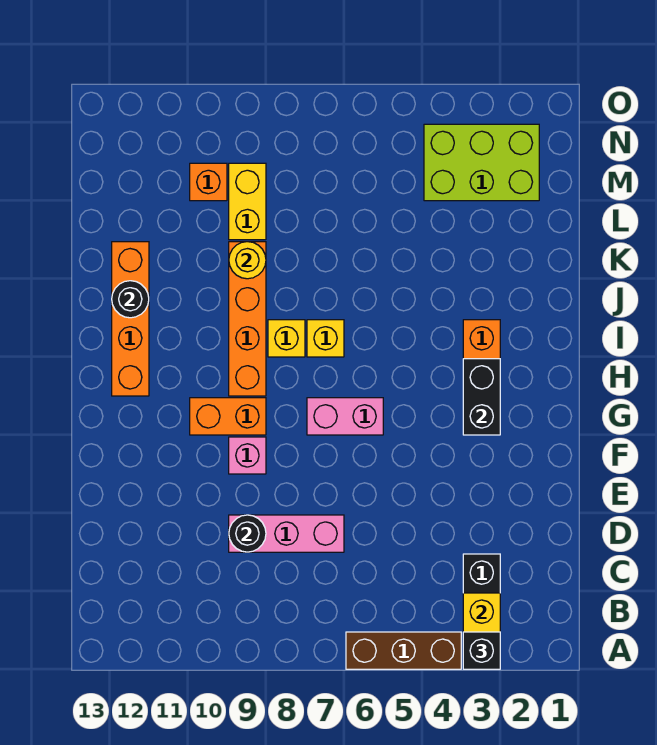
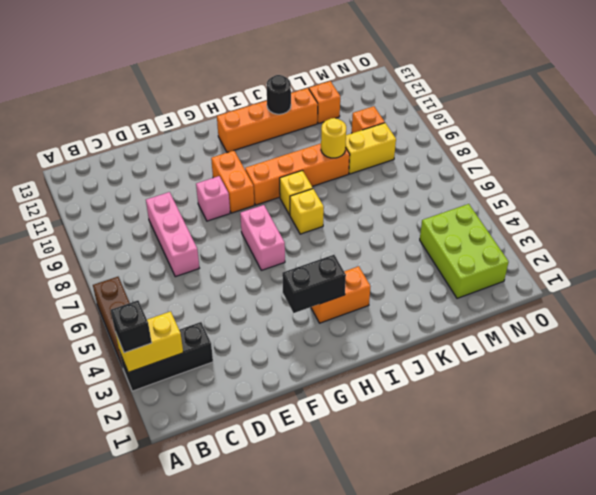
black round brick D9 level 2 -> none
none -> orange brick L12 level 1

